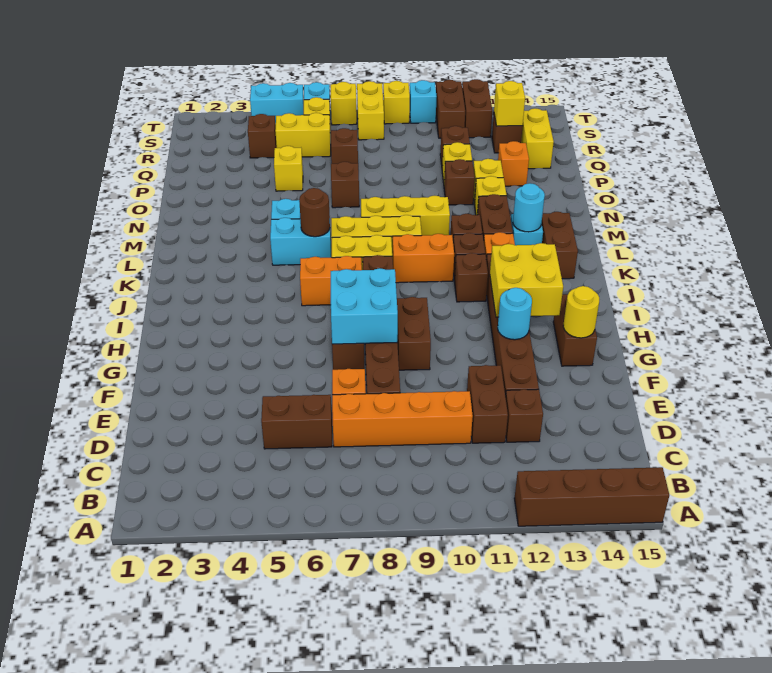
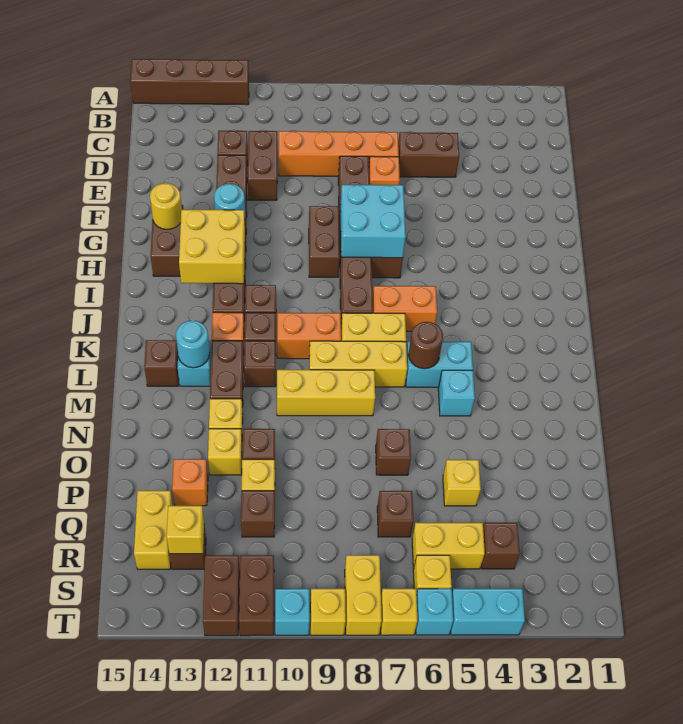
brown brick K14:L14 level 1 -> brown brick L14 level 1

